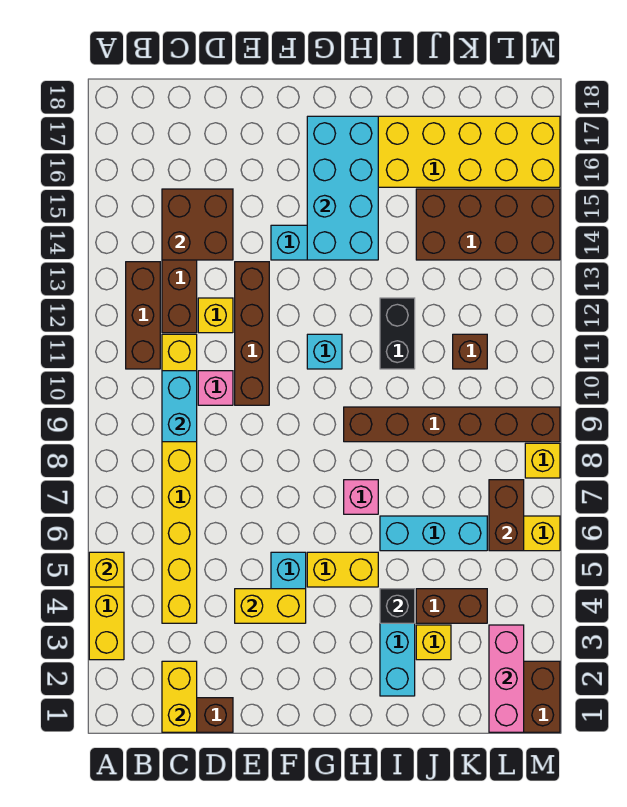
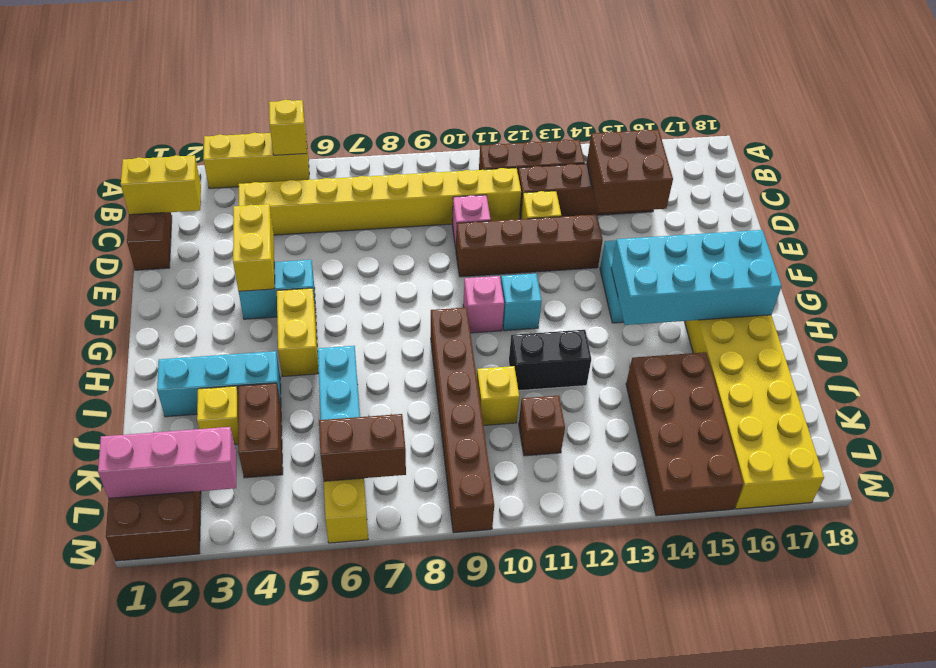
cyan brick C9:C10 level 2 -> none
pink brick H7 level 1 -> pink brick G10 level 1
black brick I4 level 2 -> none
yellow brick M8 level 1 -> yellow brick J10 level 1

